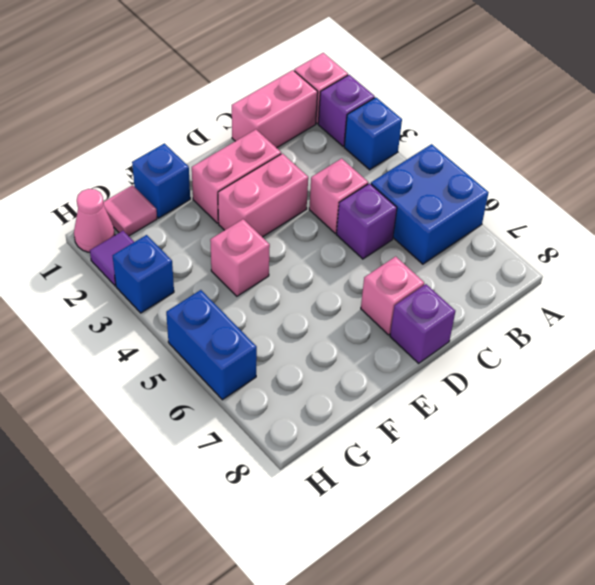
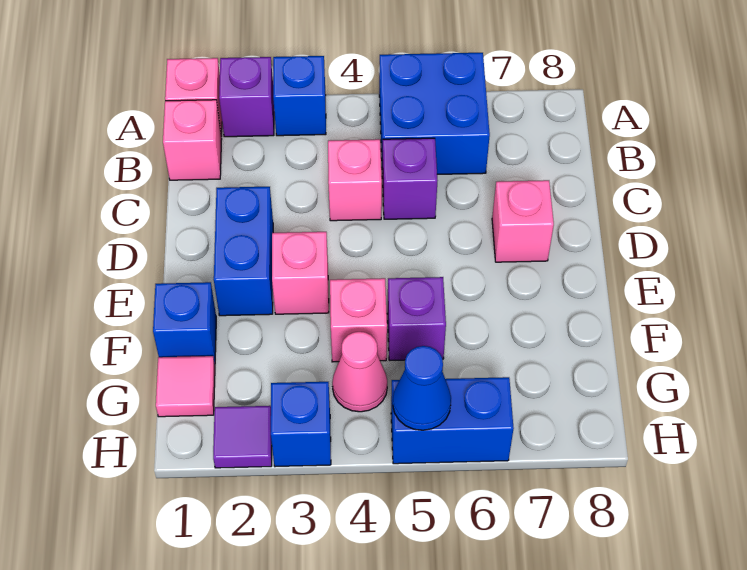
pink brick B1:C1 level 1 -> pink brick B1 level 1
pink brick D2:E2 level 1 -> blue brick D2:E2 level 1
pink brick D3:E3 level 1 -> pink brick E3 level 1
purple brick D8 level 1 -> purple brick F5 level 1
pink cone H1 level 1 -> pink cone G4 level 1
none -> blue cone H5 level 2

